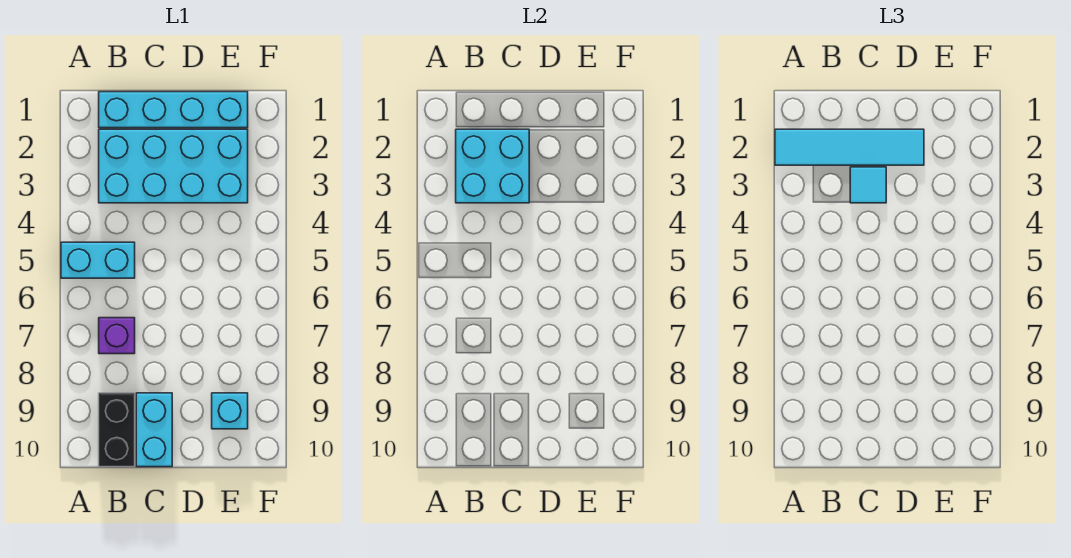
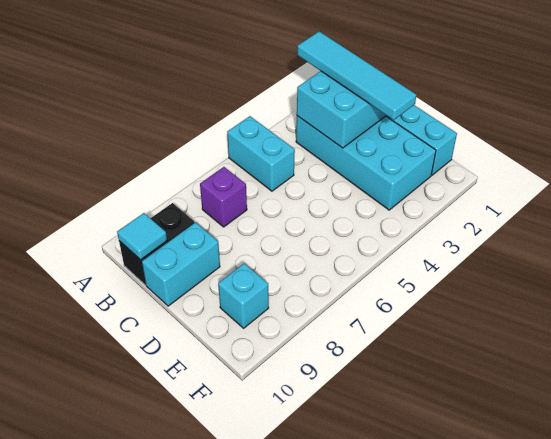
cyan tile C3 level 3 -> cyan tile B10 level 2

